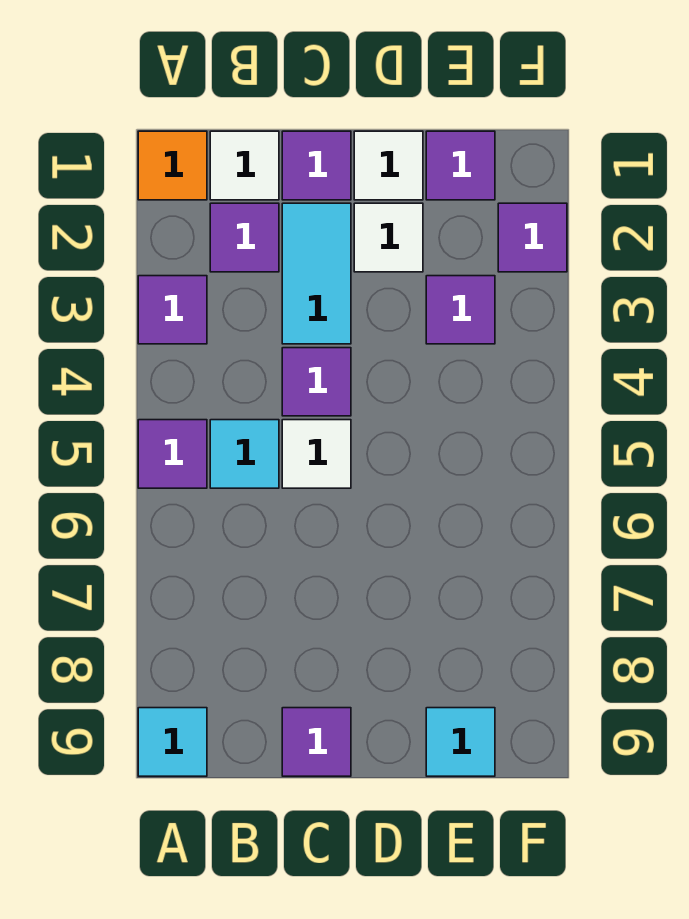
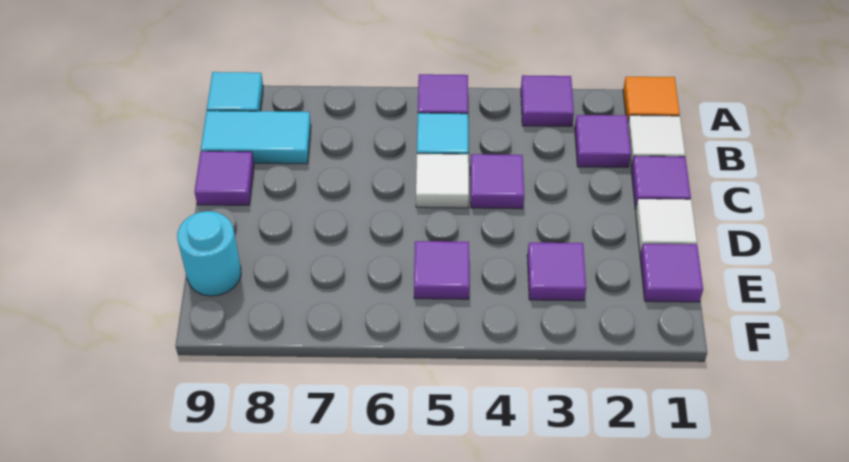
cyan tile C2:C3 level 1 -> cyan tile B8:B9 level 1
white tile D2 level 1 -> none
cyan tile E9 level 1 -> cyan round brick E9 level 1
purple tile F2 level 1 -> purple tile E5 level 1

